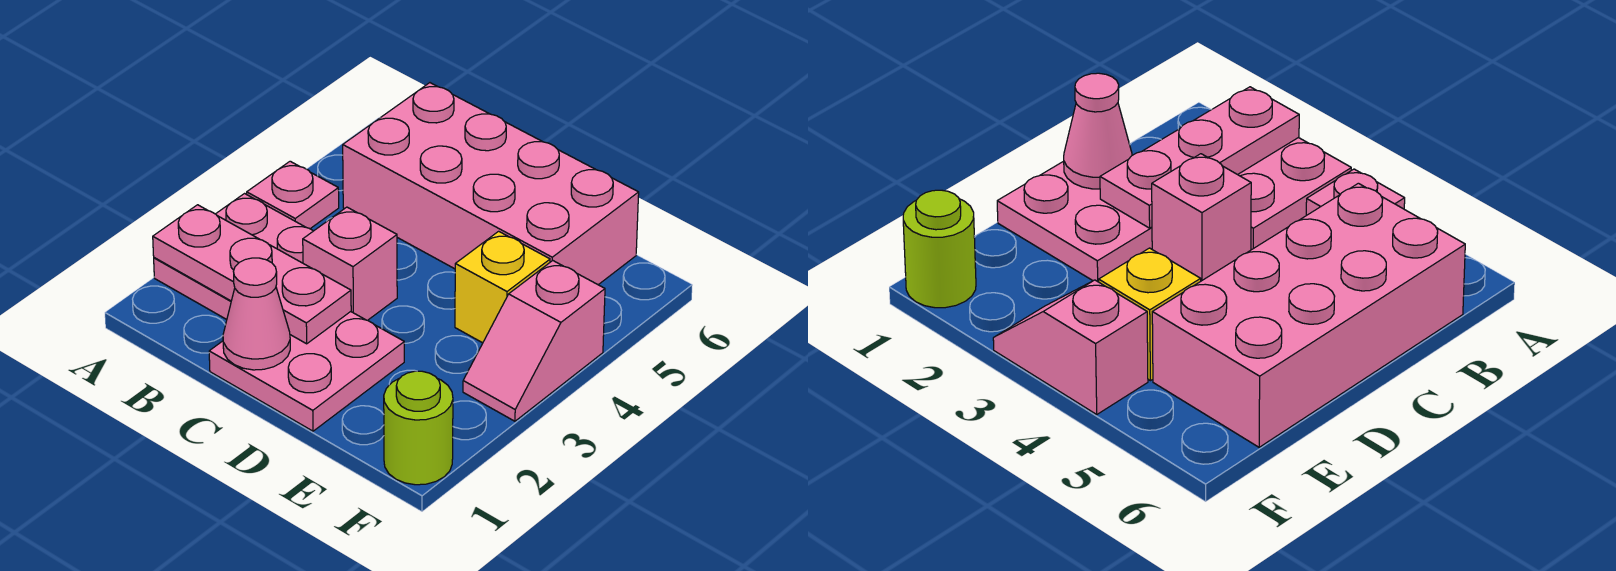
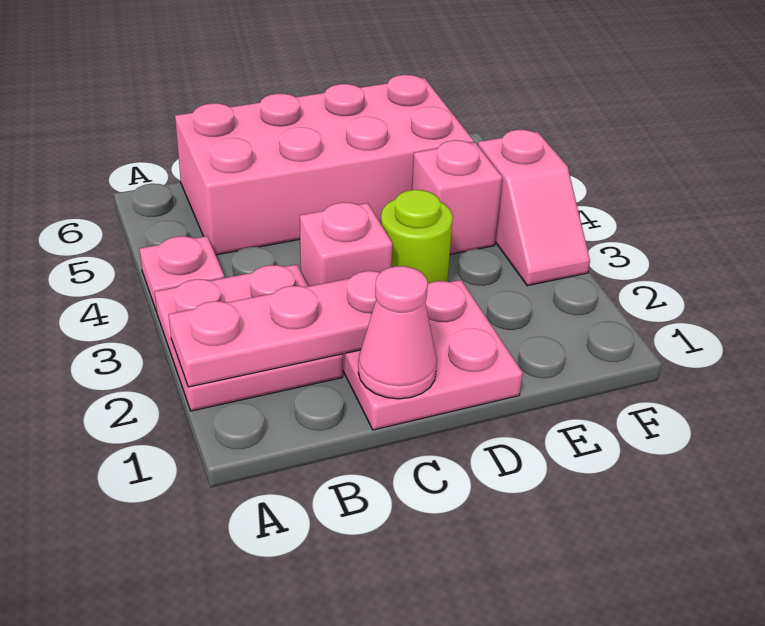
yellow brick E4 level 1 -> pink brick E4 level 1
lime round brick F1 level 1 -> lime round brick D3 level 1

